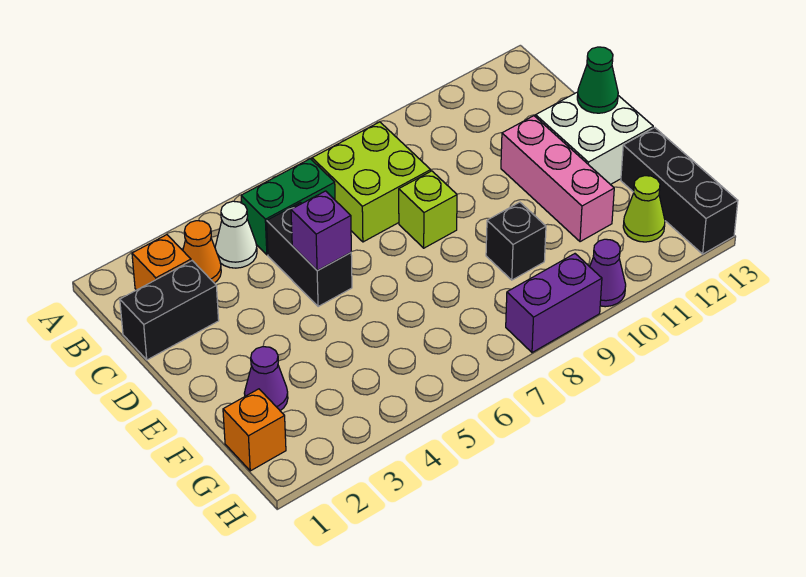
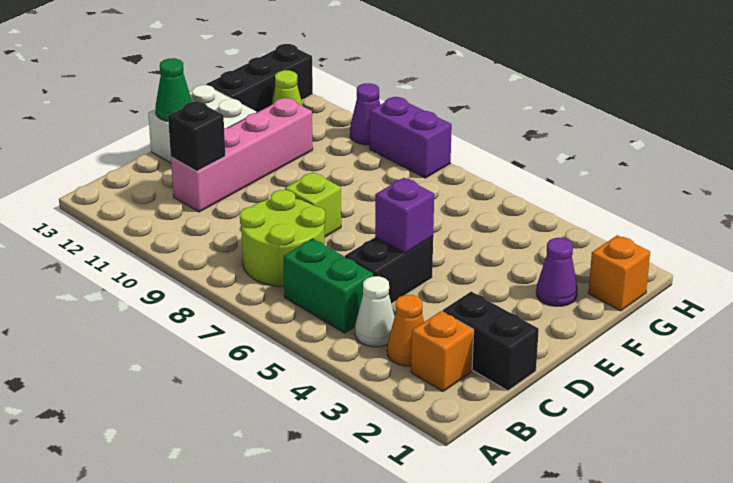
lime brick B7:C8 level 1 -> lime round brick B7:C8 level 1
pink brick D11:F11 level 1 -> pink brick C11:F11 level 1
black brick F9 level 1 -> black brick C11 level 2

